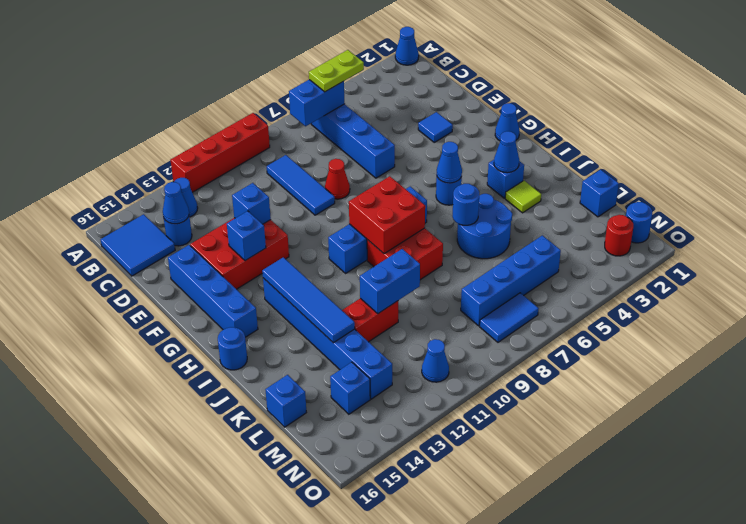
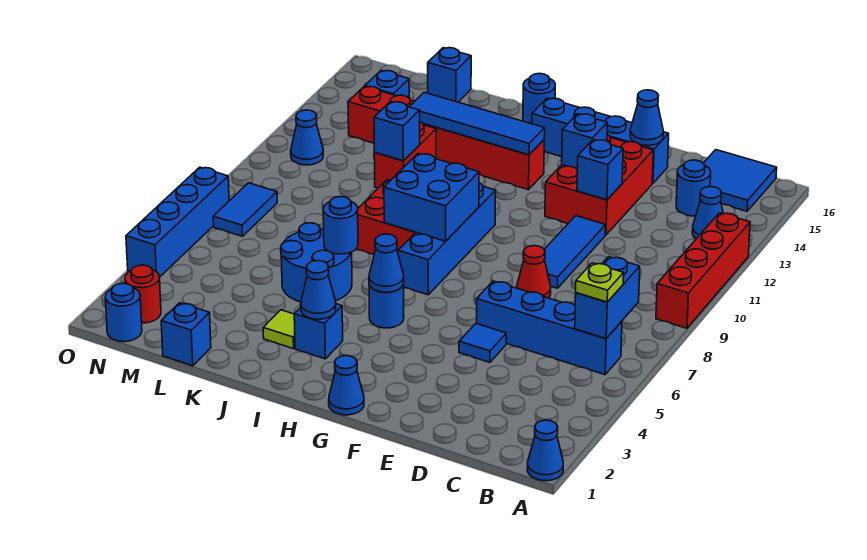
lime plate B5:B6 level 3 -> lime plate B6 level 3
blue tile C9:E9 level 1 -> blue tile E9:E11 level 1
blue cone C14 level 2 -> blue cone E15 level 2
blue tile E3 level 1 -> blue tile E5 level 1
red brick H8:I9 level 2 -> blue brick H8:I9 level 2
blue brick H13:M13 level 1 -> red brick H13:M13 level 1
blue brick K10:K11 level 2 -> blue brick K11 level 2
blue brick M5:M8 level 1 -> blue brick O4:O7 level 1

